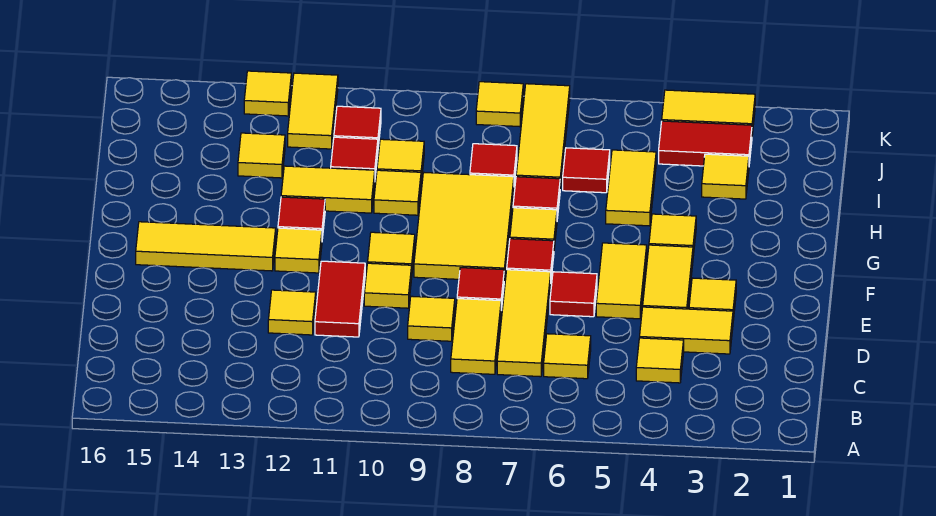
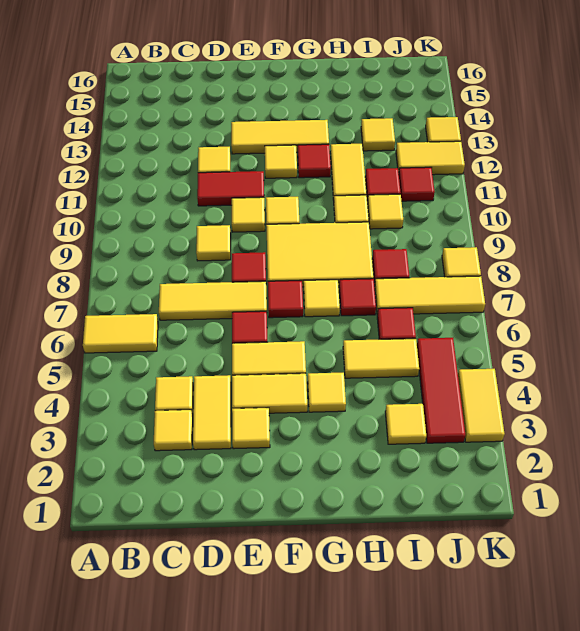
yellow tile C6 level 1 -> yellow tile C3 level 1
yellow tile C8:D8 level 1 -> yellow tile A6:B6 level 1
yellow tile F13:F15 level 1 -> yellow tile E13:G13 level 1
red tile J3:J4 level 1 -> red tile J3:J5 level 1

